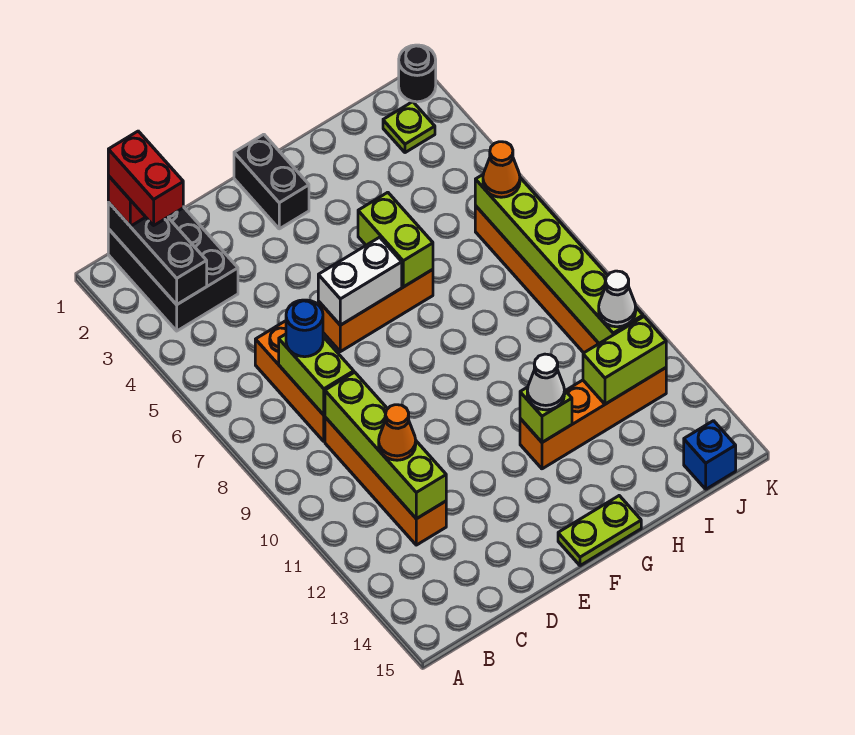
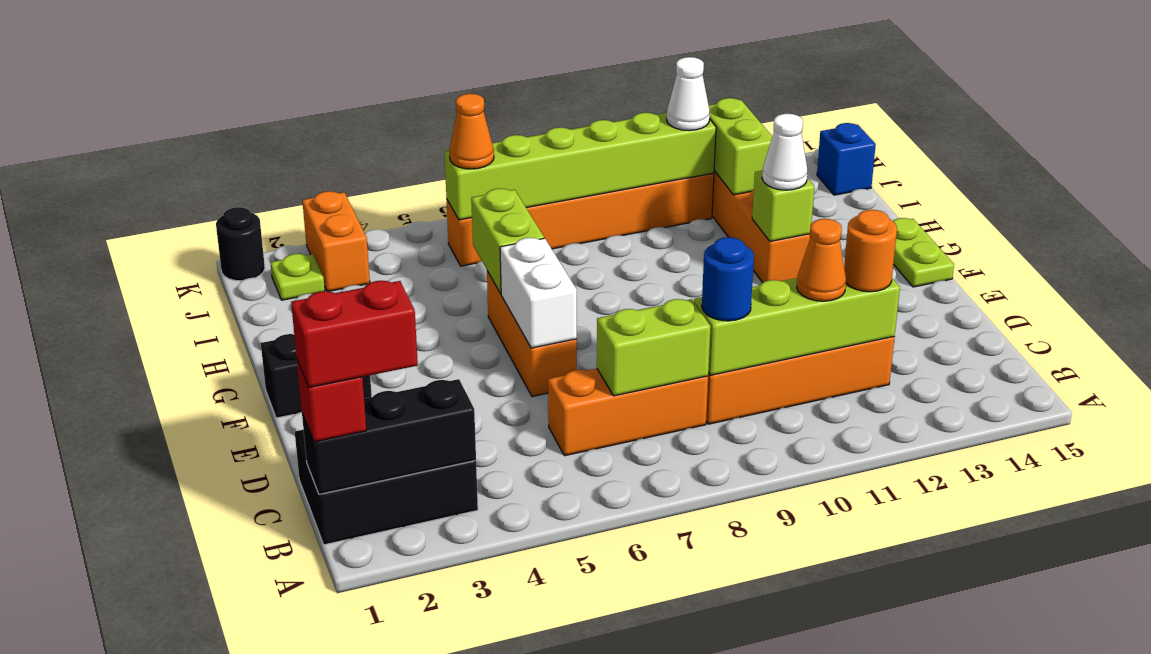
blue round brick C7 level 3 -> blue round brick C9 level 3
none -> orange round brick C12 level 3
lime brick G5:G6 level 2 -> lime brick G6:H6 level 2
none -> orange brick J3:K3 level 1

